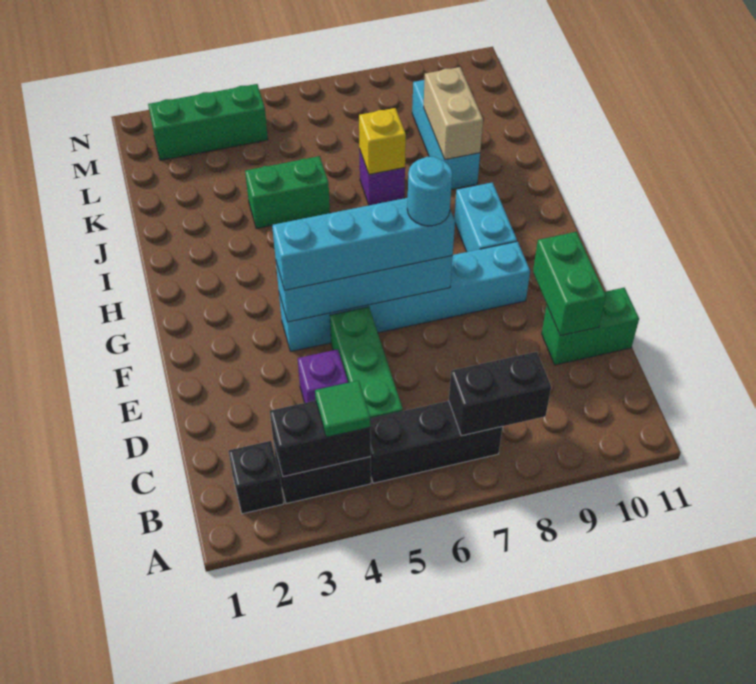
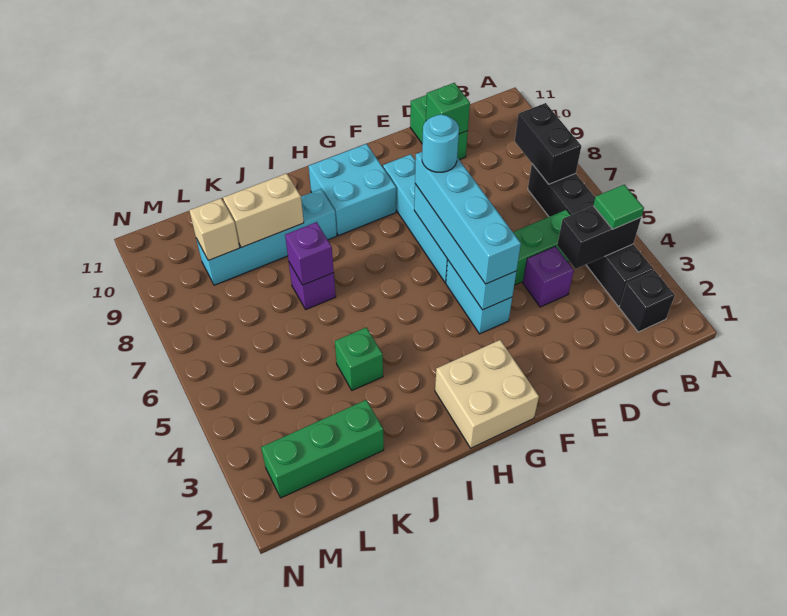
black brick B3:B4 level 2 -> black brick B4:C4 level 2
green brick D10:E10 level 2 -> green brick D10 level 2
none -> tan brick G1:H2 level 1
cyan brick G9:H9 level 1 -> cyan brick G9:H10 level 1
green brick J4:J5 level 1 -> green brick J4 level 1
yellow brick J7 level 2 -> purple brick J7 level 2
cyan brick J9:L9 level 1 -> cyan brick I9:L9 level 1
none -> tan brick L9 level 2
green brick M2:M4 level 1 -> green brick K2:M2 level 1

